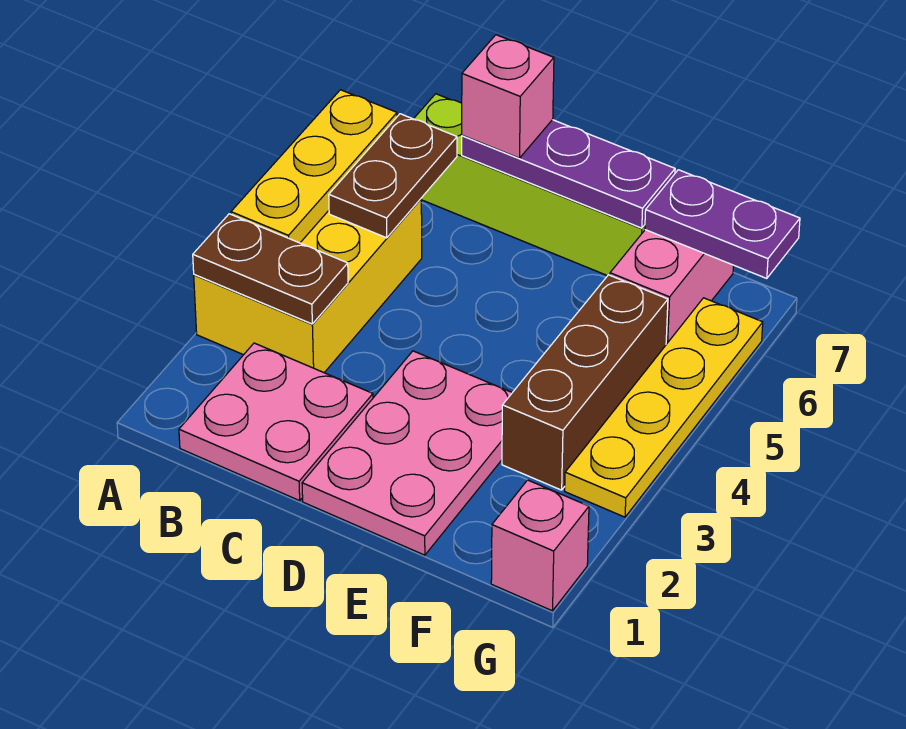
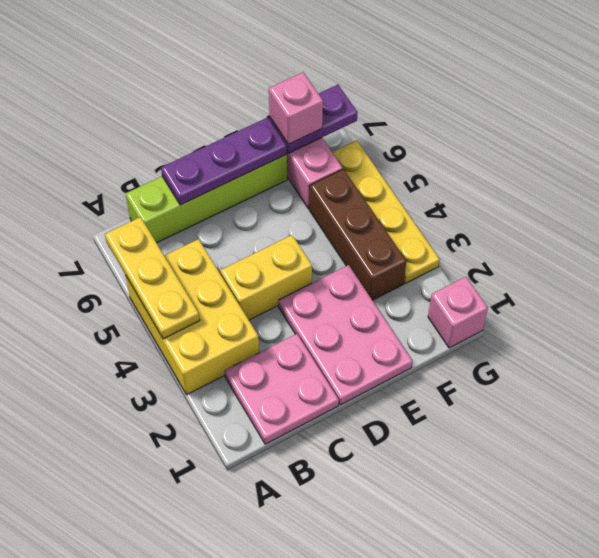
brown plate A3:B3 level 2 -> none
brown plate B5:B6 level 2 -> none
none -> yellow brick C4:D4 level 1
pink brick C7 level 3 -> pink brick F7 level 3

